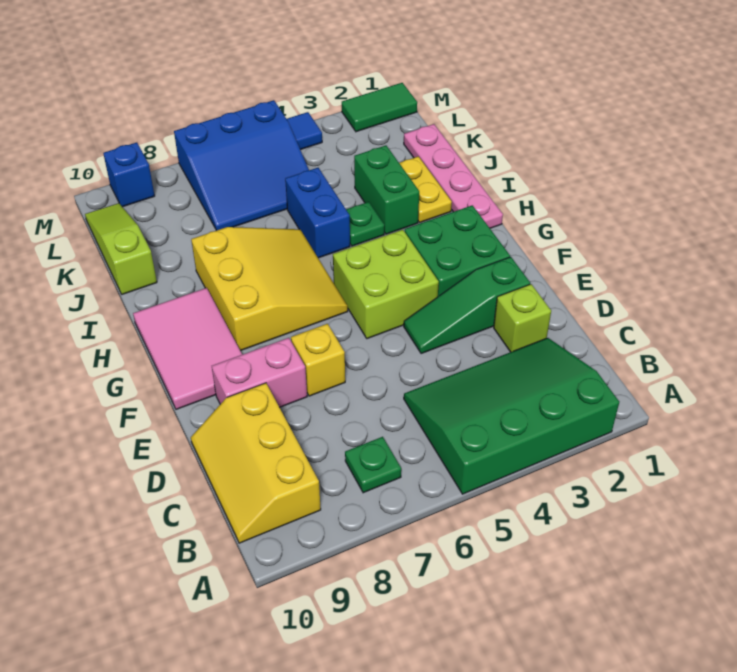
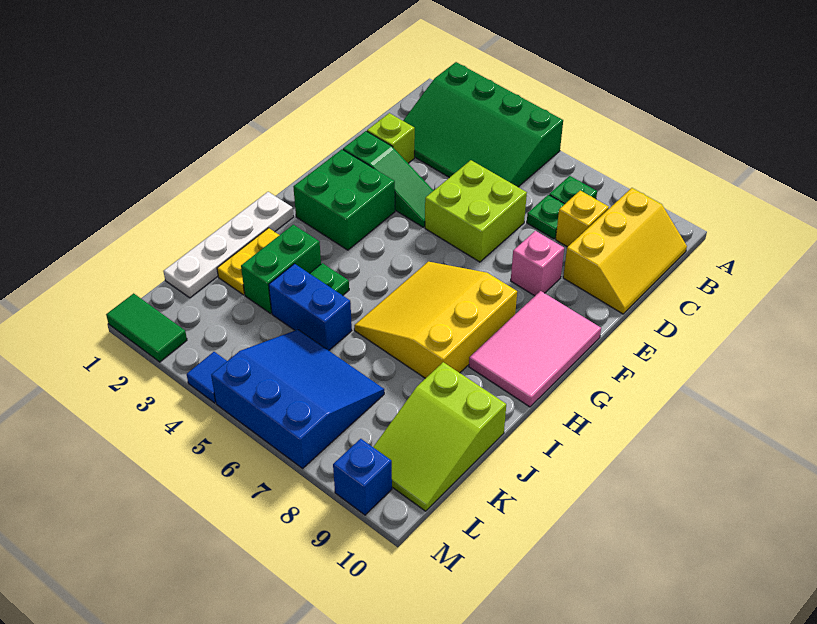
none -> green plate C7 level 1
yellow brick E7 level 1 -> yellow brick C8 level 1
pink brick E8:E9 level 1 -> pink brick E8 level 1
lime brick F4:G5 level 1 -> lime brick D5:E6 level 1
pink plate H1:K1 level 1 -> white plate H1:K1 level 1
blue brick I5:J5 level 1 -> blue brick J4:J5 level 1
lime slope J10:L10 level 1 top J -> lime slope J9:L10 level 1 top J

